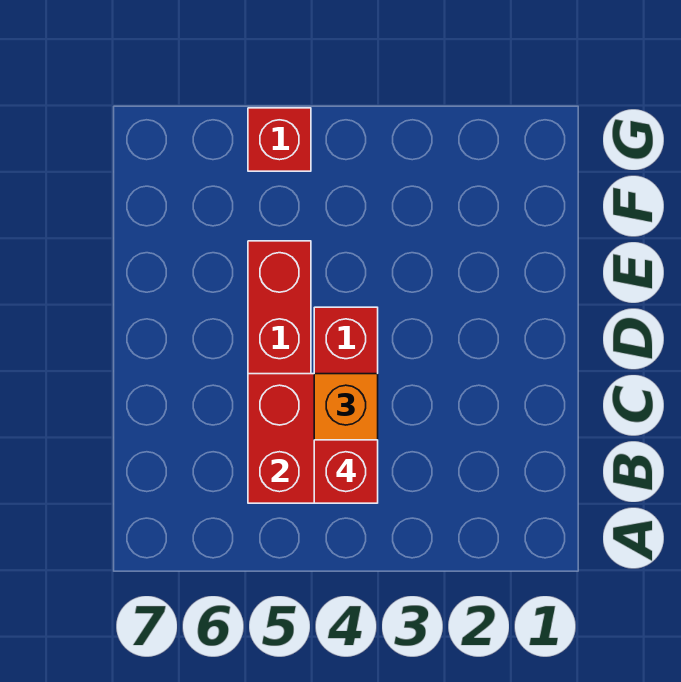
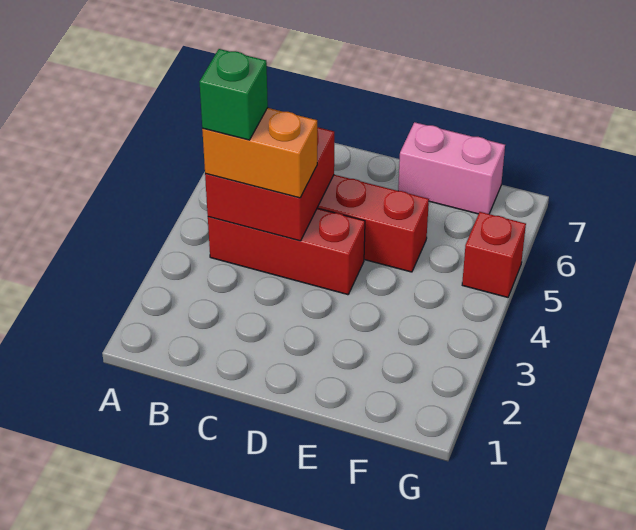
red brick B4 level 4 -> green brick B4 level 4
none -> pink brick E7:F7 level 1

